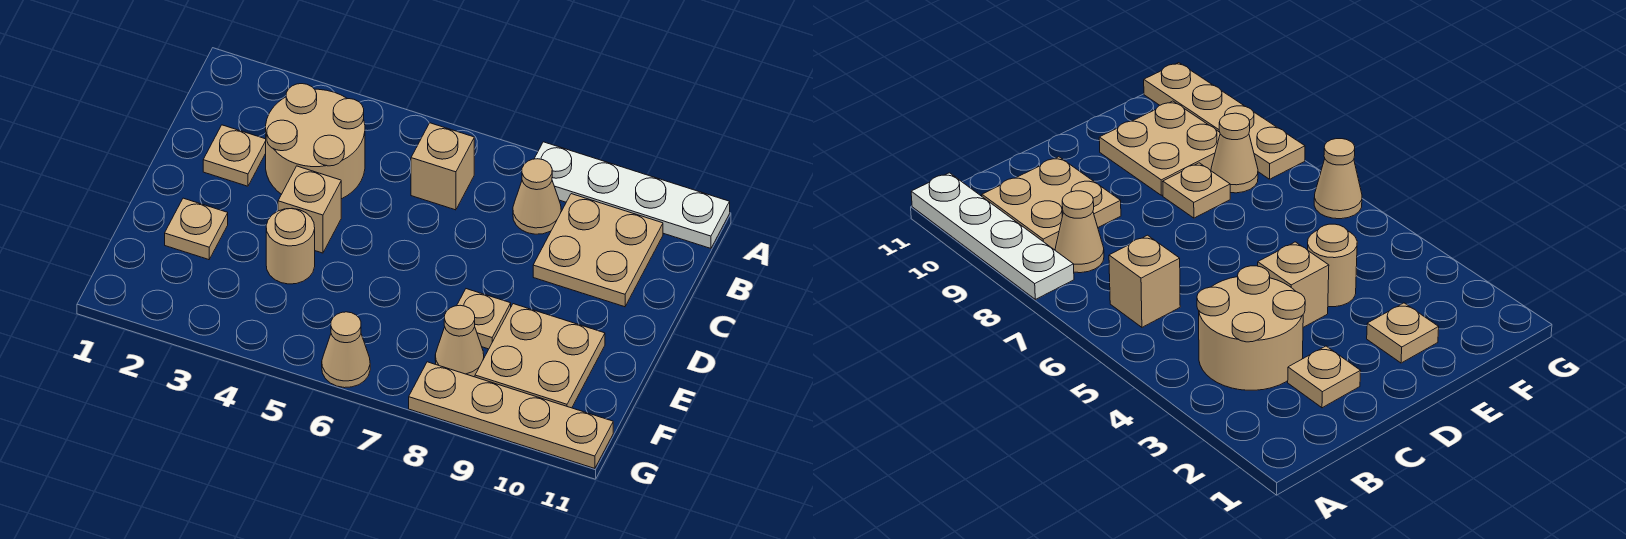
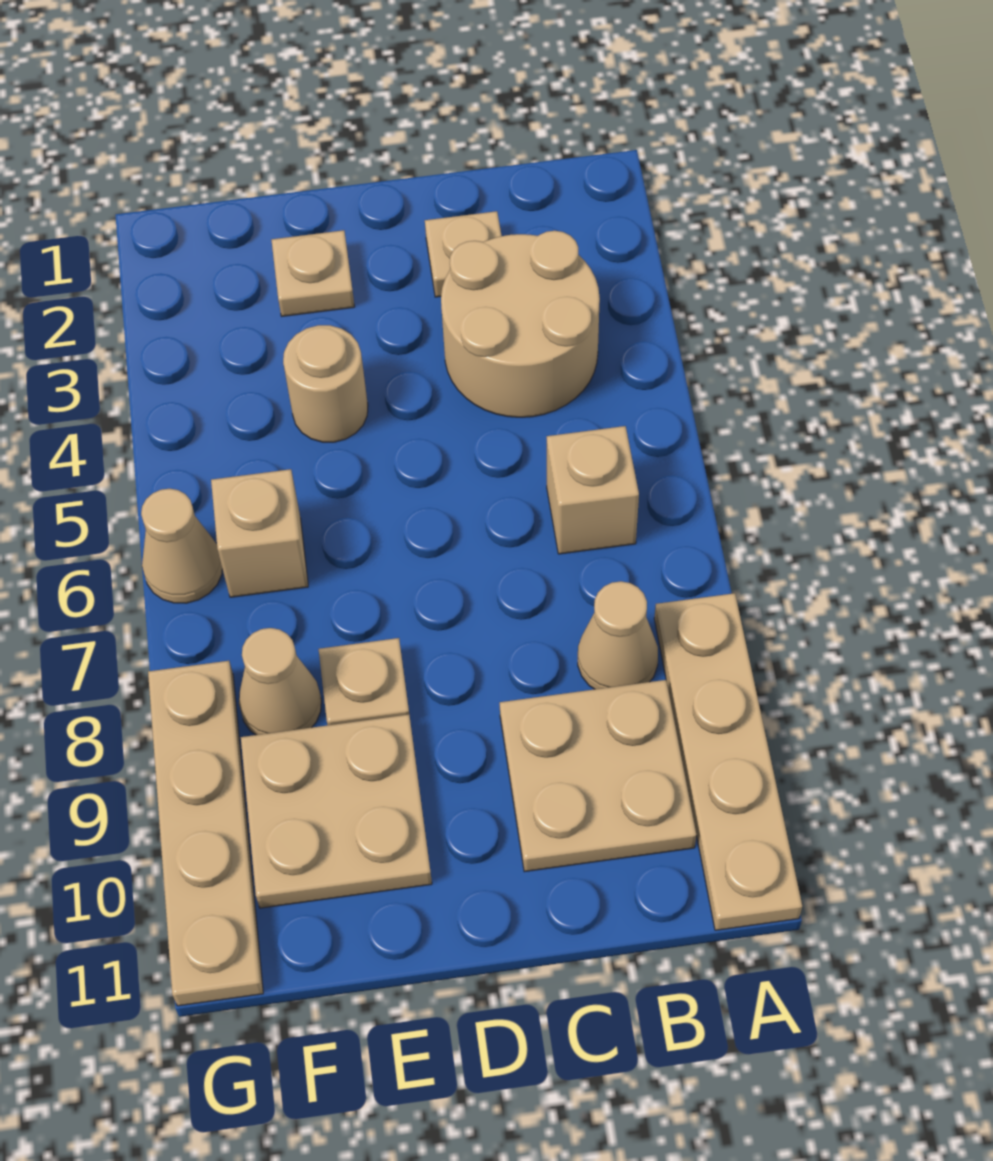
white plate A8:A11 level 1 -> tan plate A8:A11 level 1
tan brick D4 level 1 -> tan brick F6 level 1

